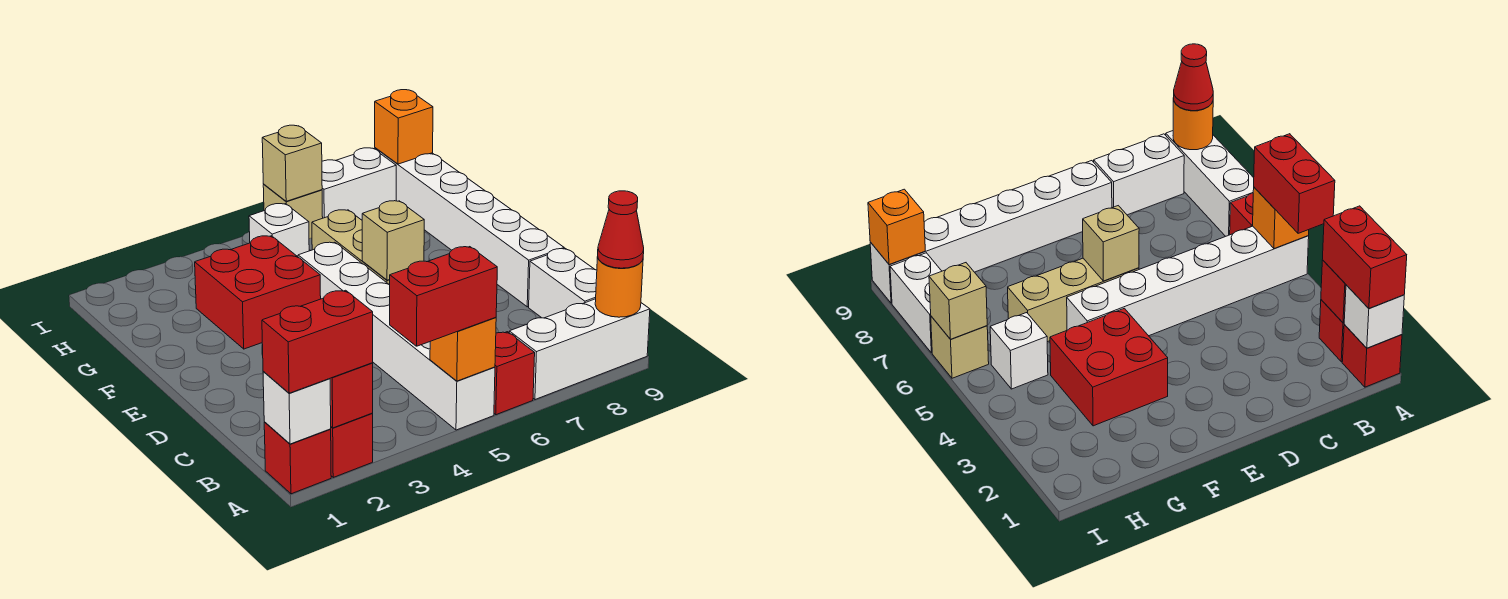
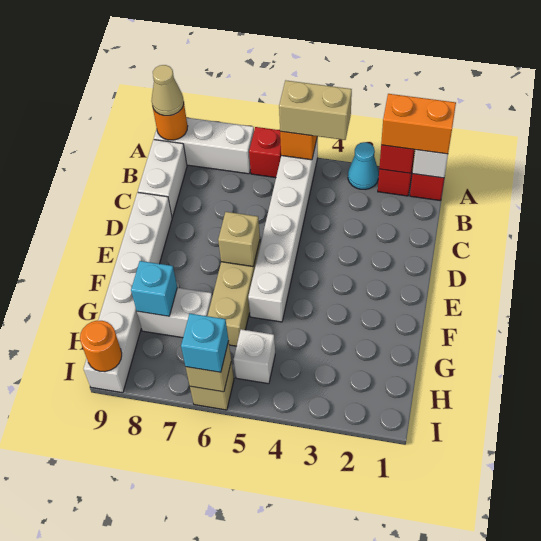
red brick A1:A2 level 3 -> orange brick A1:A2 level 3
none -> cyan cone A3 level 1
red brick A4:A5 level 3 -> tan brick A4:A5 level 3
red cone A9 level 3 -> tan cone A9 level 3
red brick F3:G4 level 1 -> none
none -> cyan brick G8 level 2
none -> cyan brick I6 level 3
white brick I7:I8 level 1 -> white brick G7:G8 level 1
orange brick I9 level 2 -> orange round brick I9 level 2

